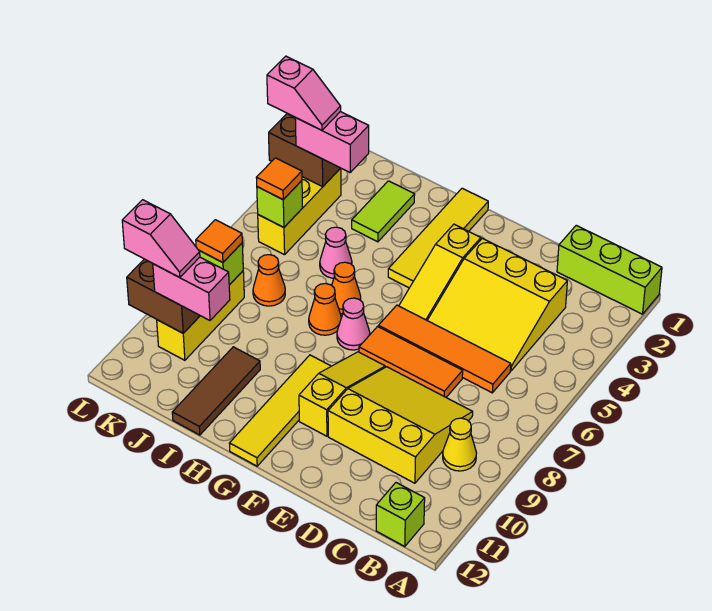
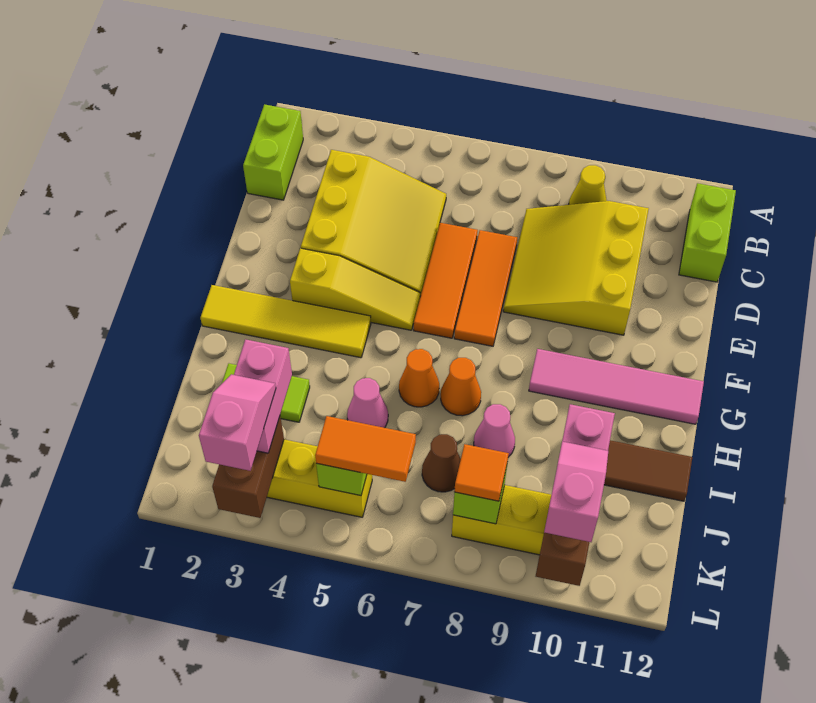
lime brick A1:C1 level 1 -> lime brick B1:C1 level 1
lime brick B12 level 1 -> lime brick B12:C12 level 1
orange tile C6:F6 level 1 -> orange tile D6:F6 level 1
yellow slope F8:F10 level 1 top 10 -> none
pink cone G7 level 1 -> pink cone I8 level 1
yellow tile G9:G12 level 1 -> pink tile G9:G12 level 1
orange cone J7 level 1 -> brown cone J7 level 1
orange tile K5 level 3 -> orange tile K5:K6 level 3

